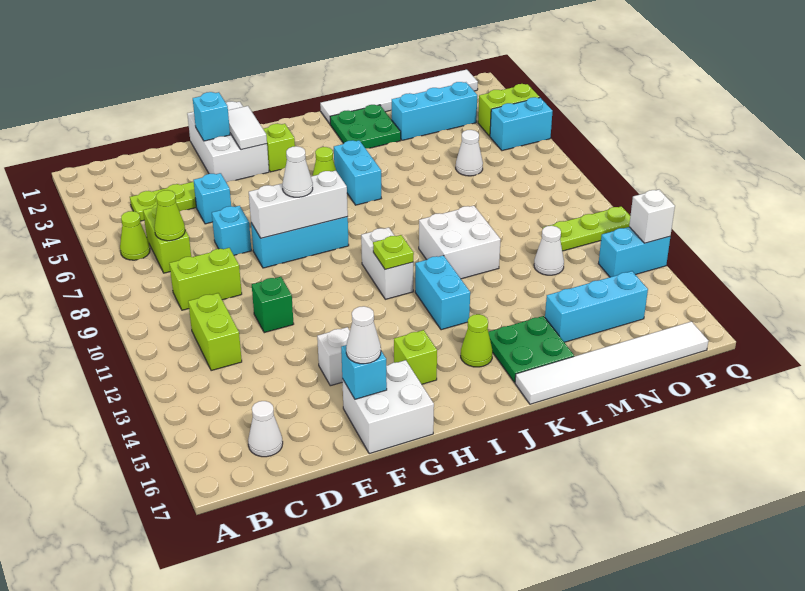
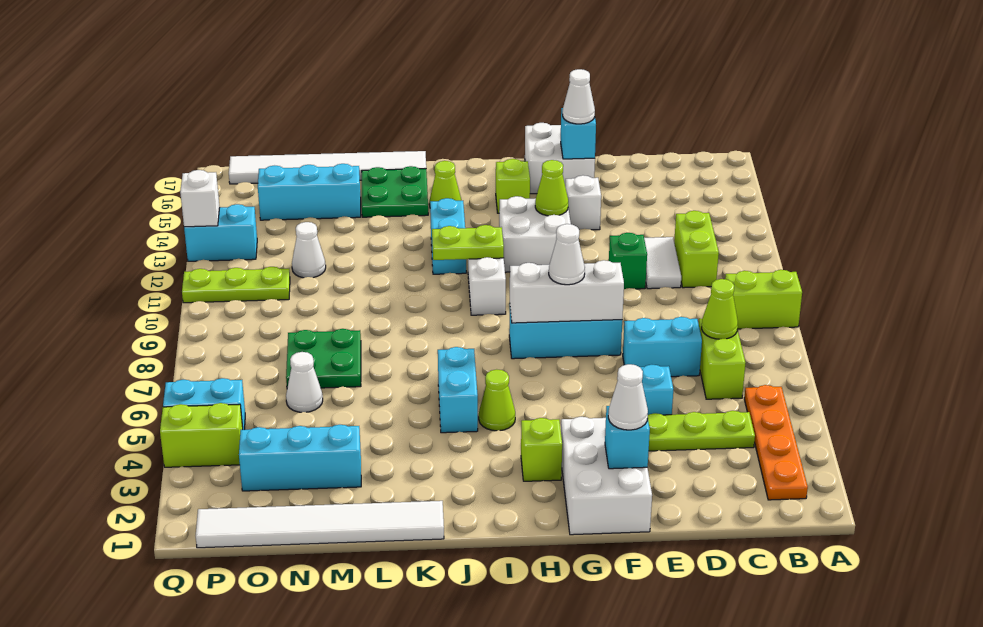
none -> orange plate B2:B5 level 1
lime cone B6 level 1 -> lime cone G13 level 2
lime brick C9:D9 level 1 -> lime brick A9:B9 level 1
white cone C16 level 1 -> white cone F2 level 3
cyan brick E7 level 1 -> cyan brick D7:E7 level 1
white tile G2:G3 level 2 -> white tile D11:D12 level 1
lime plate I11 level 2 -> lime plate I11:J11 level 2
green plate K2:L3 level 1 -> green plate M7:N8 level 1
white brick K10:L11 level 1 -> white brick G12:H13 level 1

